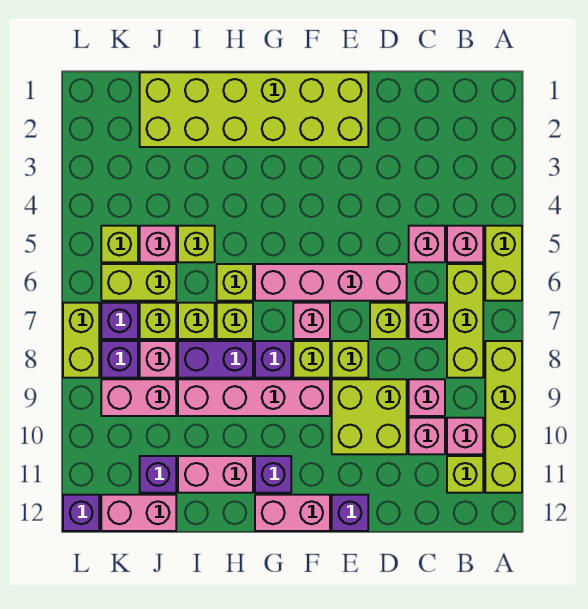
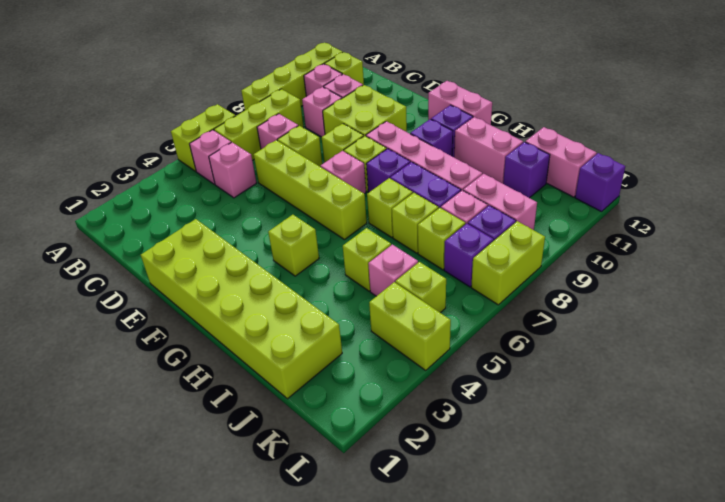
pink brick D6:G6 level 1 -> lime brick D6:G6 level 1
purple brick E12 level 1 -> purple brick G10 level 1
lime brick H6 level 1 -> lime brick G4 level 1
lime brick J6:K6 level 1 -> lime brick K4:L4 level 1

